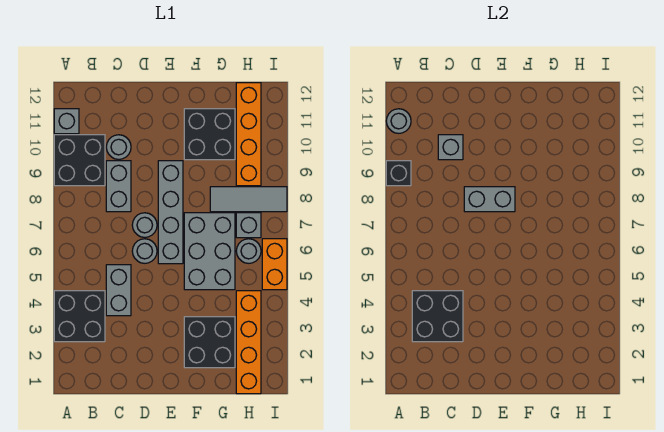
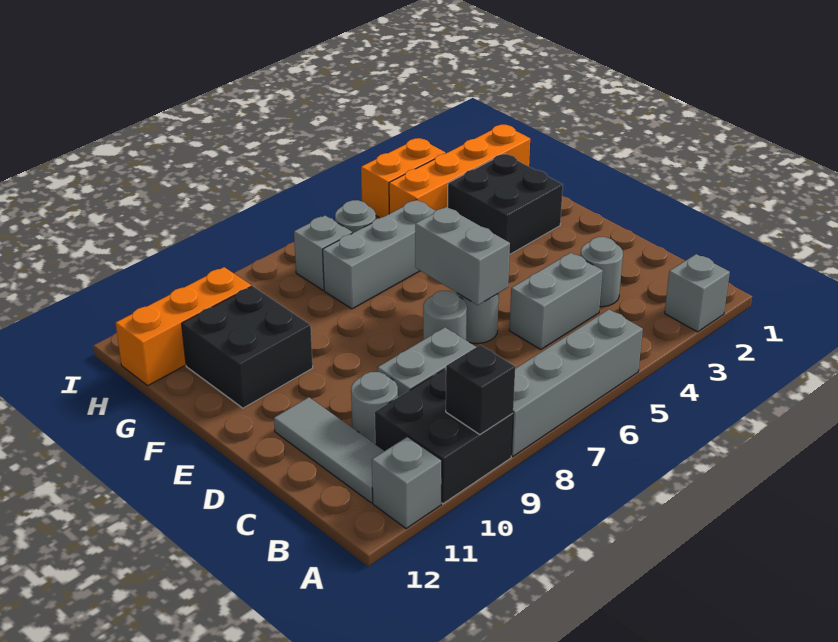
black brick A3:B4 level 1 -> none
grey round brick A11 level 2 -> grey round brick C3 level 1
black brick B3:C4 level 2 -> none
grey brick C10 level 2 -> grey brick A2 level 1
grey brick D8:E8 level 2 -> grey brick D6:E6 level 2
grey brick E6:E9 level 1 -> grey brick A5:A8 level 1
grey brick F5:G7 level 1 -> grey brick G5:G7 level 1
grey tile G8:I8 level 1 -> grey tile B11:D11 level 1
orange brick H9:H12 level 1 -> orange brick H10:H12 level 1
orange brick I5:I6 level 1 -> orange brick I3:I4 level 1

